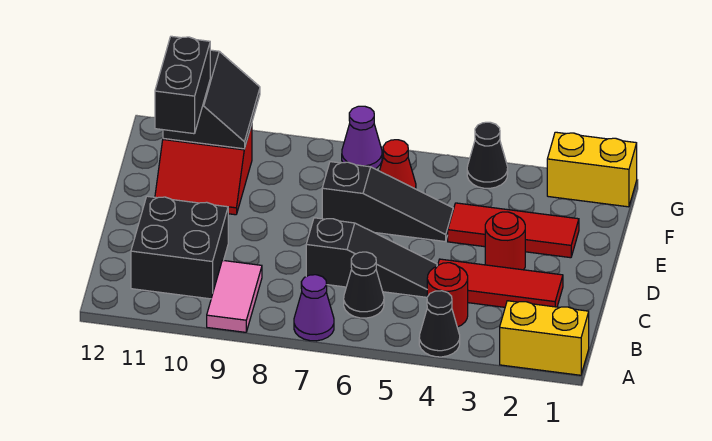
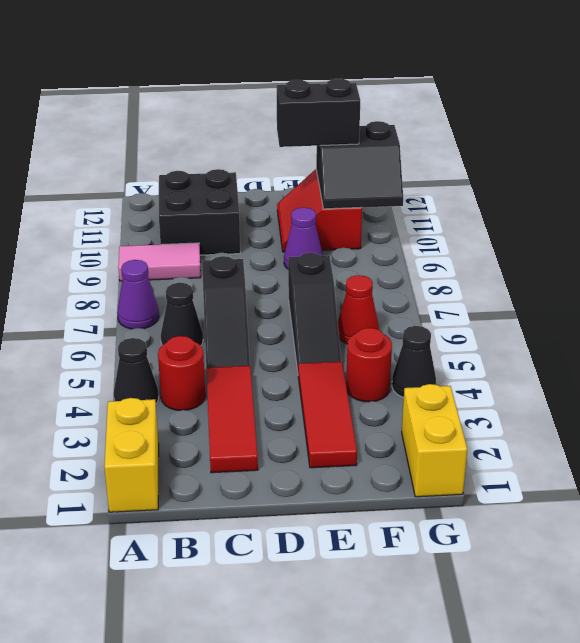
red round brick D3 level 1 -> red round brick F4 level 1
purple cone G7 level 1 -> purple cone E9 level 1

